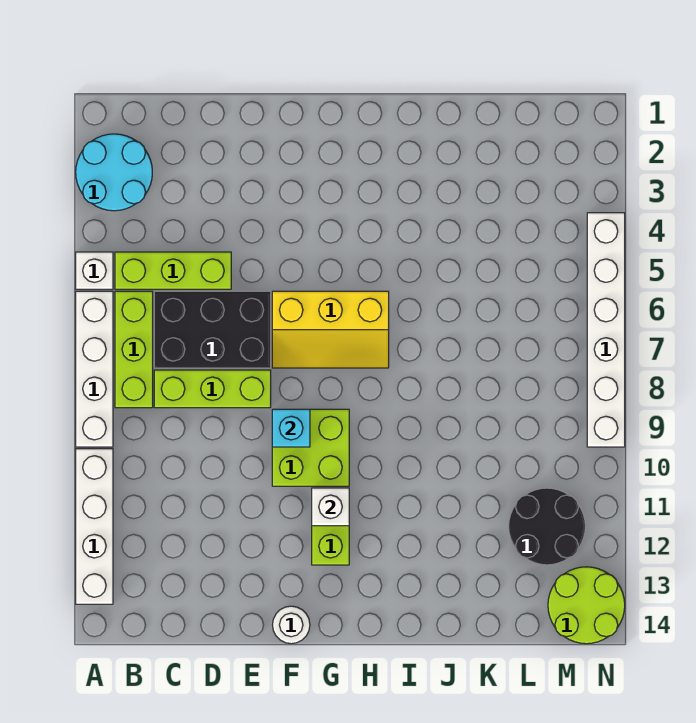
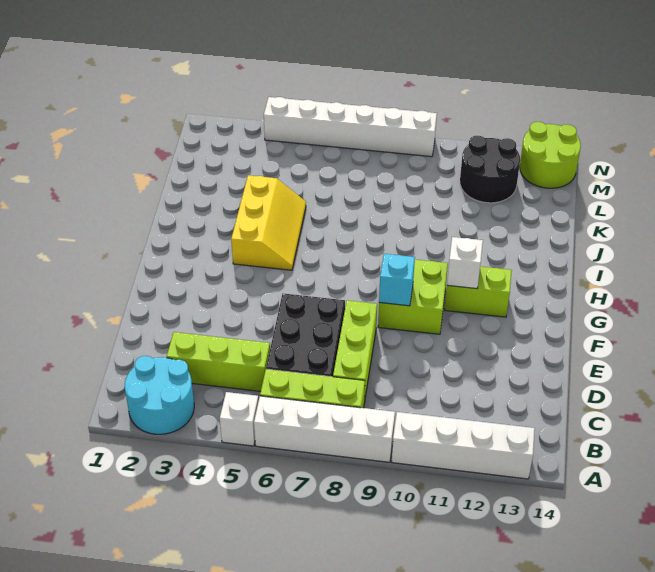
lime brick B5:D5 level 1 -> lime brick C3:C5 level 1
yellow slope F6:H7 level 1 top 6 -> yellow slope H4:J5 level 1 top 4
white round brick F14 level 1 -> none

